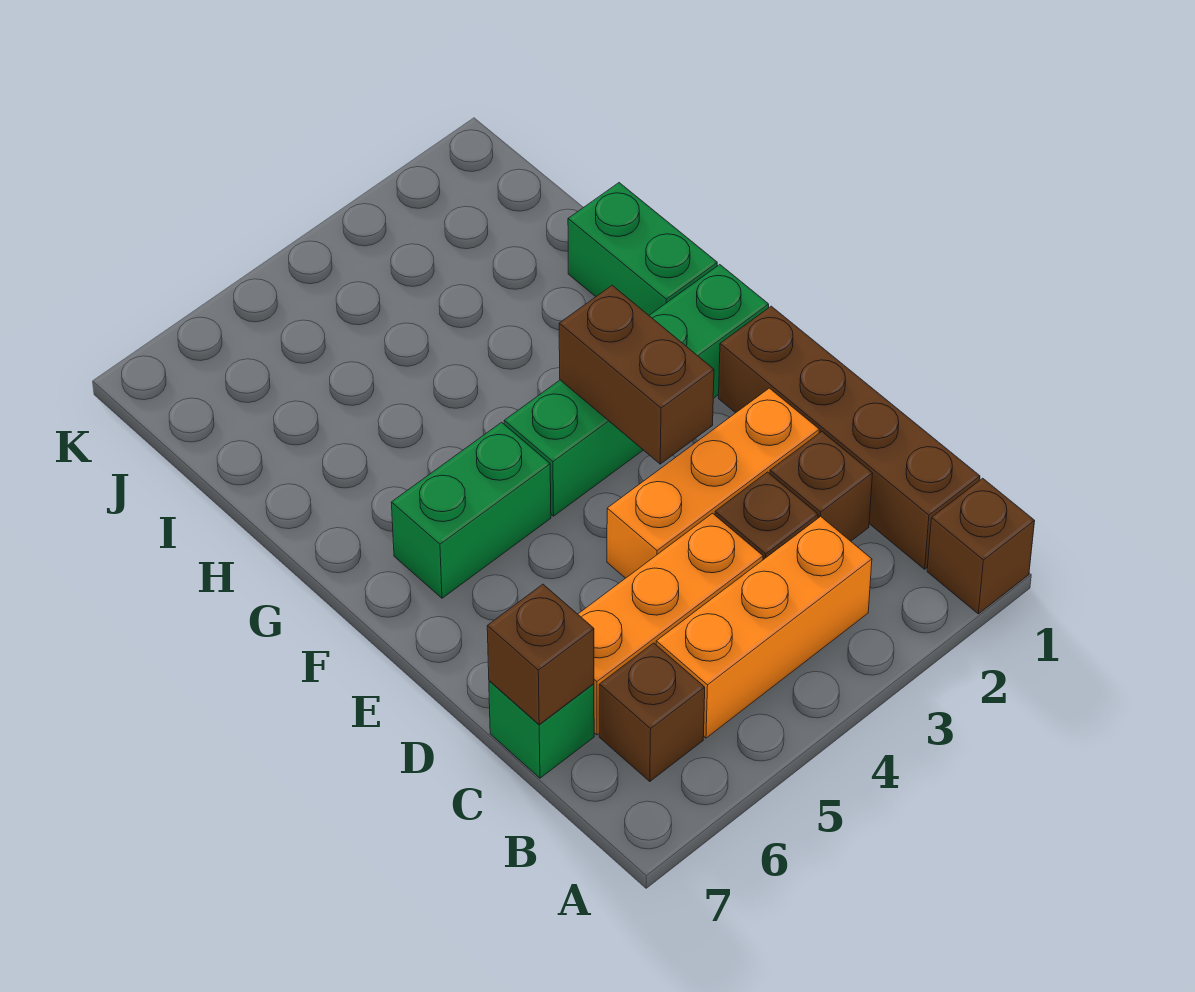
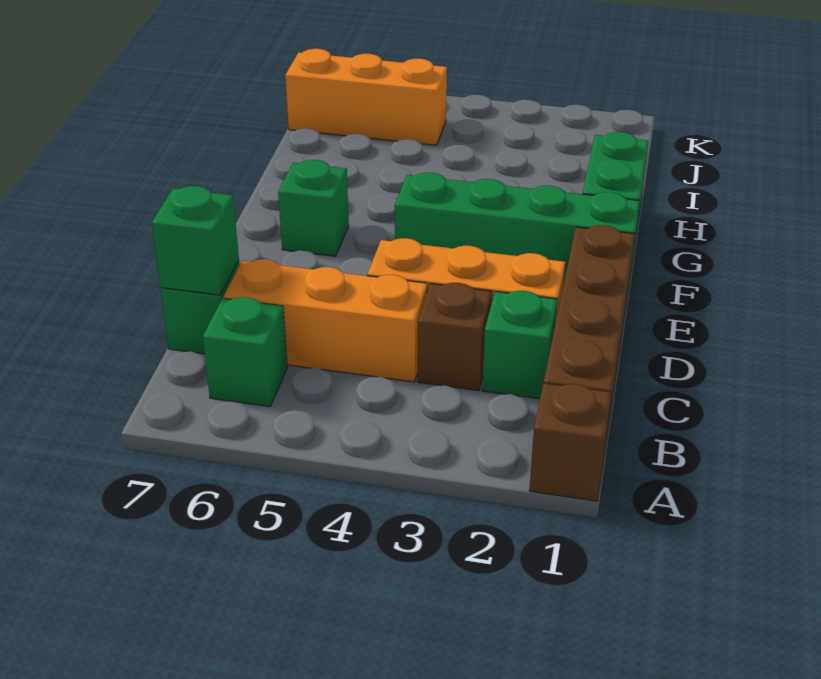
orange brick B3:B5 level 1 -> orange brick J5:J7 level 1
brown brick B6 level 1 -> green brick B6 level 1
brown brick C2 level 1 -> green brick C2 level 1
brown brick C7 level 2 -> green brick C7 level 2
brown brick E3:F3 level 2 -> none
green brick F5:F6 level 1 -> green brick F6 level 1

